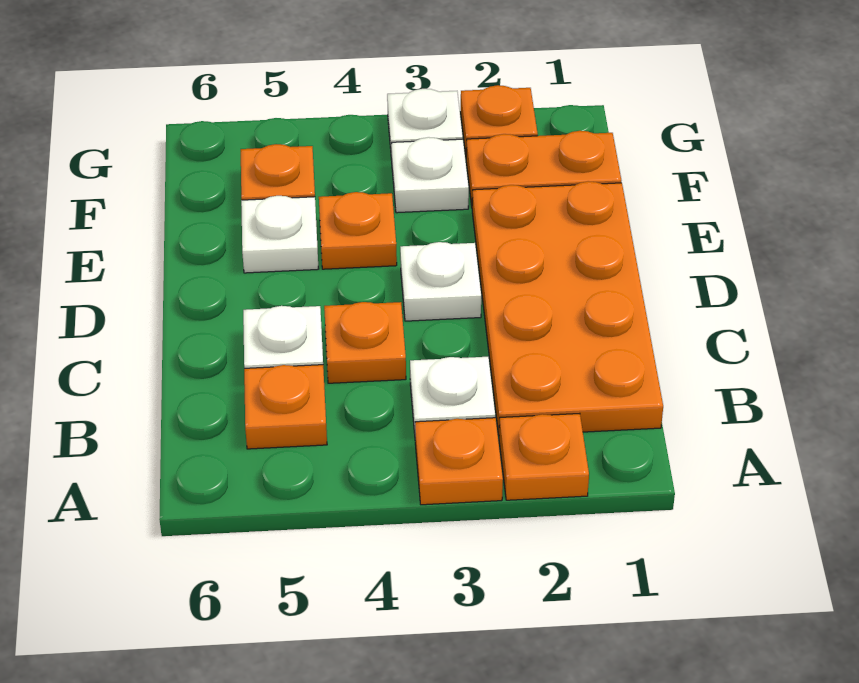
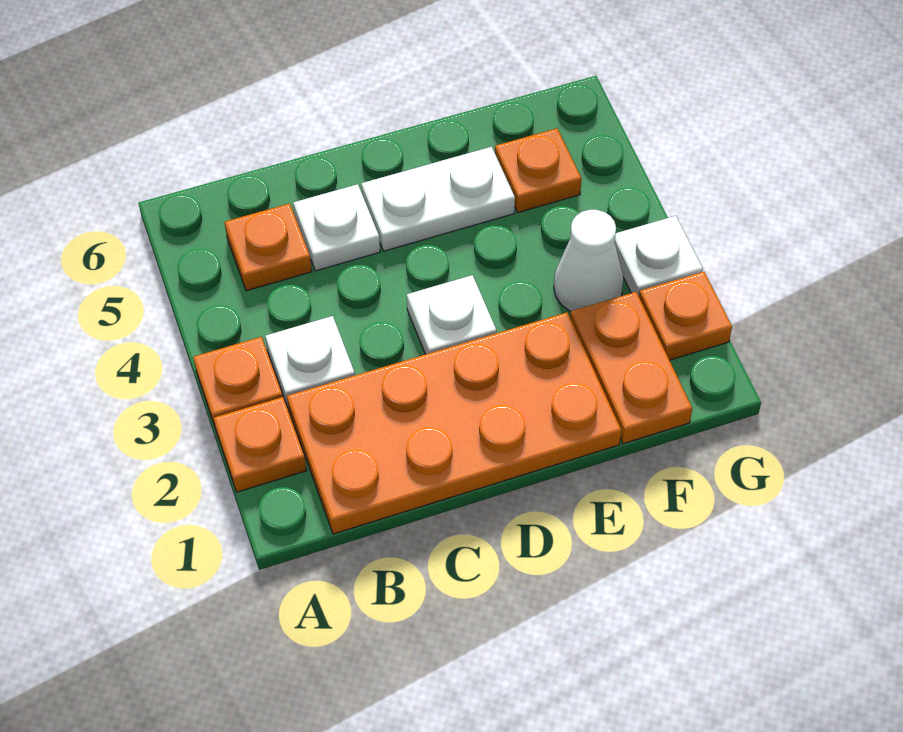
orange plate C4 level 1 -> none
orange plate E4 level 1 -> none
white plate E5 level 1 -> white plate D5:E5 level 1
white plate F3 level 1 -> white cone F3 level 1

